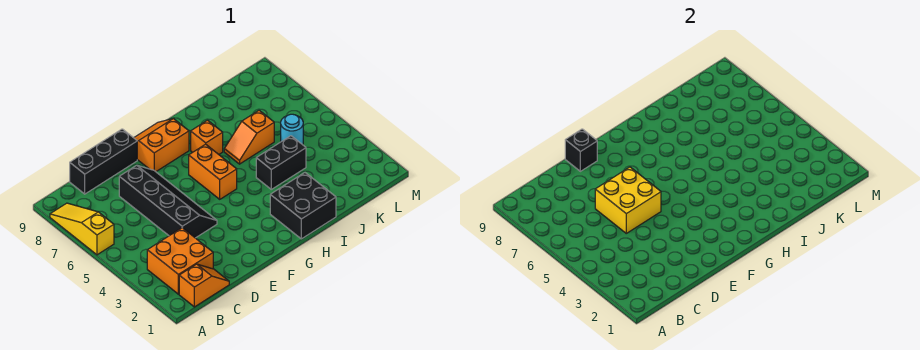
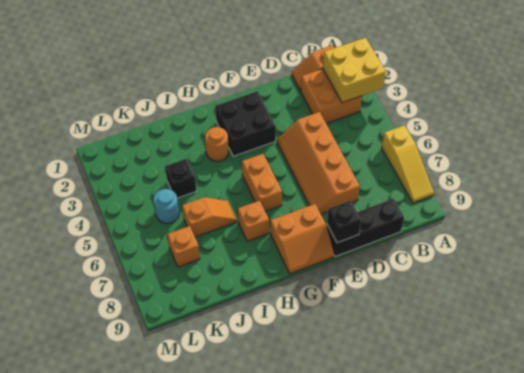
black slope D4:E7 level 1 top D -> orange slope D4:E7 level 1 top D
yellow brick D5:E6 level 2 -> yellow brick A2:B3 level 2
black brick H1:I2 level 1 -> black brick F2:G3 level 1
none -> orange round brick H3 level 1
black brick I4:J4 level 1 -> black brick J4 level 1
none -> orange brick K7 level 1

